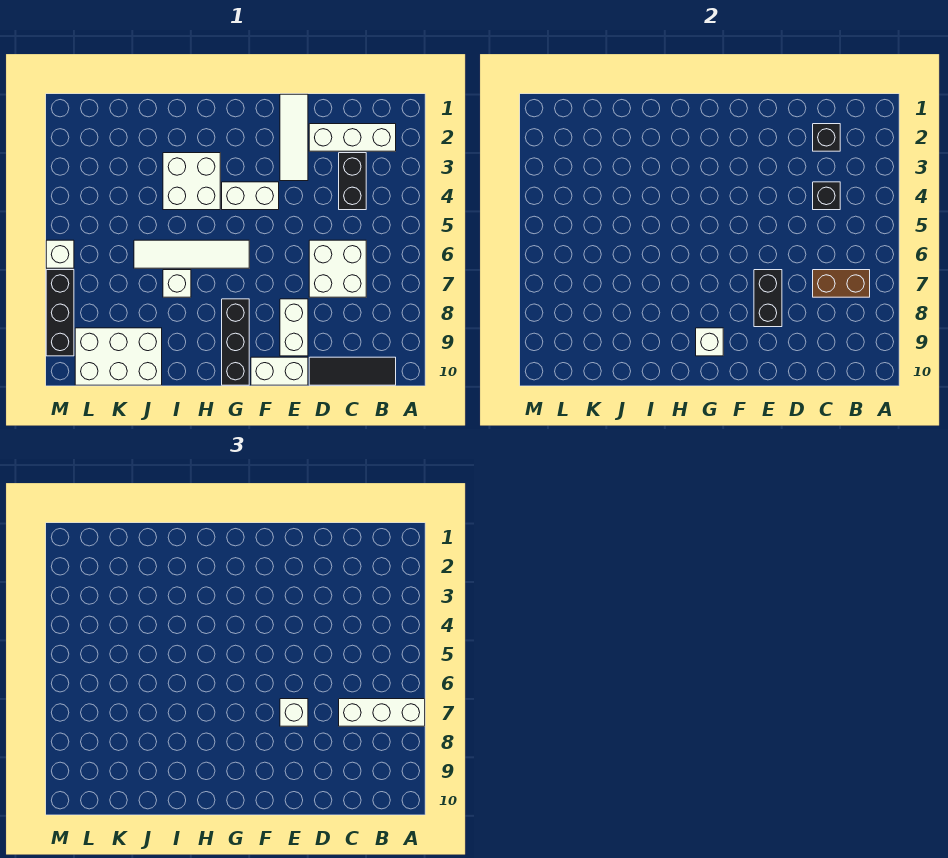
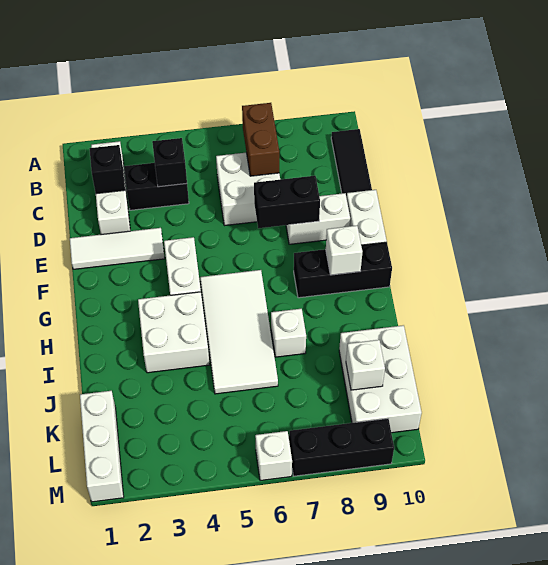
white brick A7:C7 level 3 -> white brick K1:M1 level 1
white brick E7 level 3 -> white brick K9 level 2
white tile G6:J6 level 1 -> white tile G5:J6 level 1

